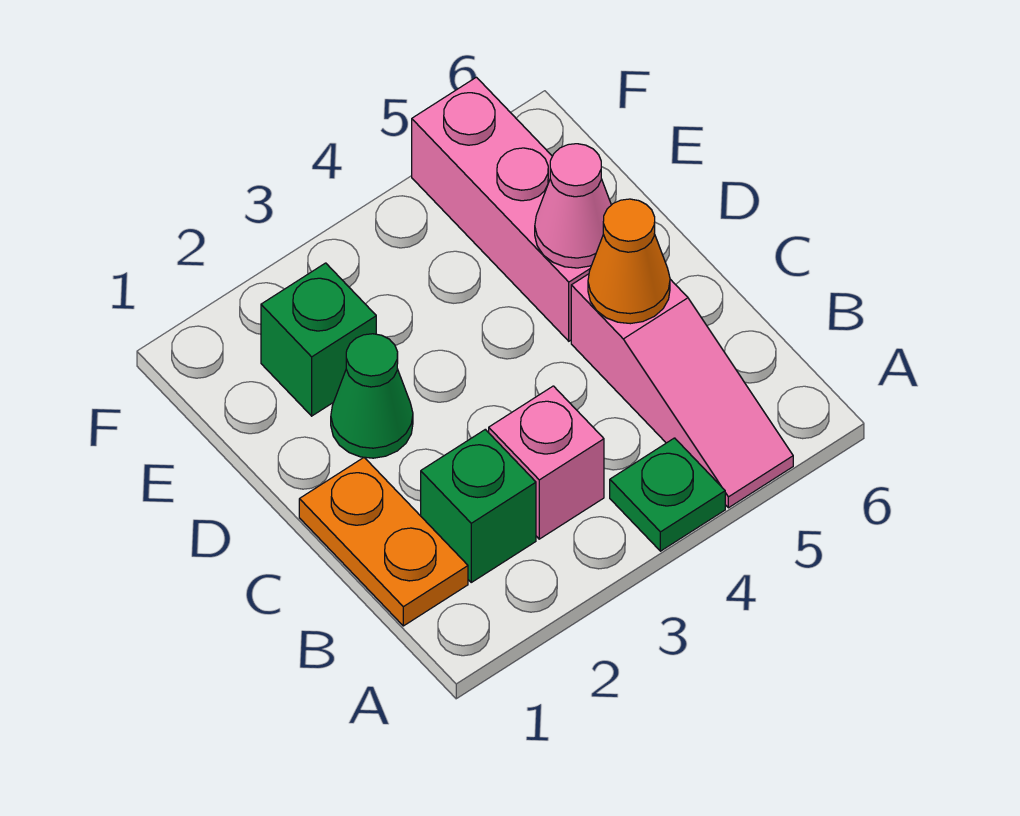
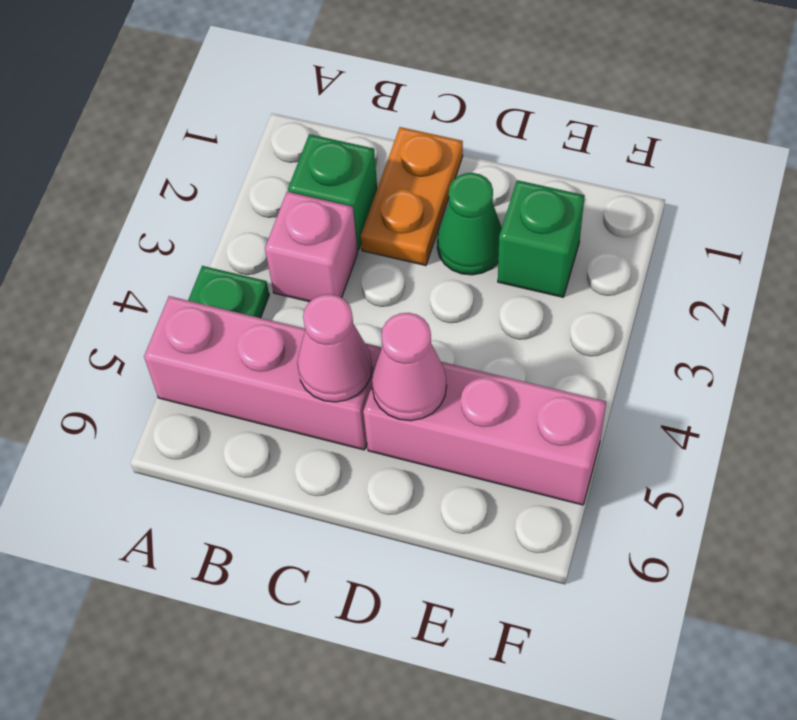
pink slope A5:C5 level 1 top C -> pink brick A5:C5 level 1
orange plate B1:C1 level 1 -> orange plate C1:C2 level 1
orange cone C5 level 2 -> pink cone C5 level 2

